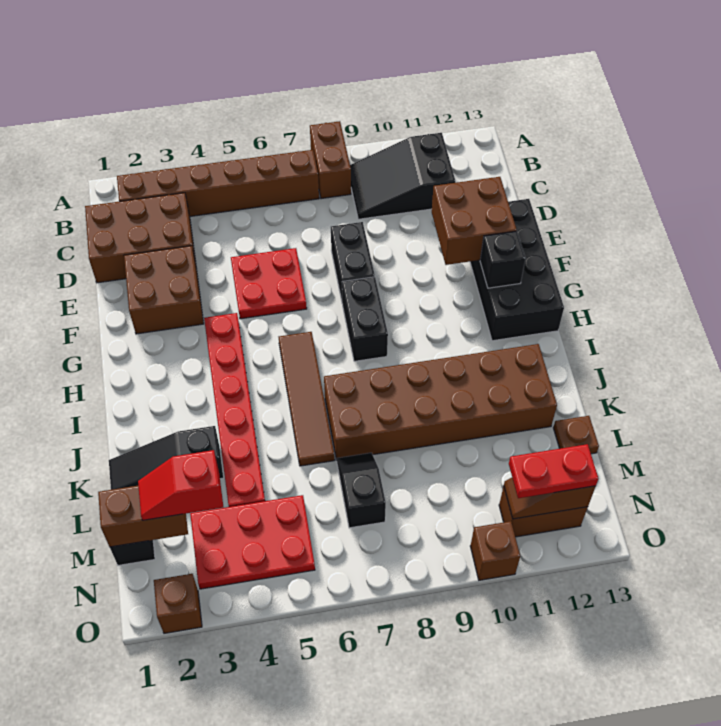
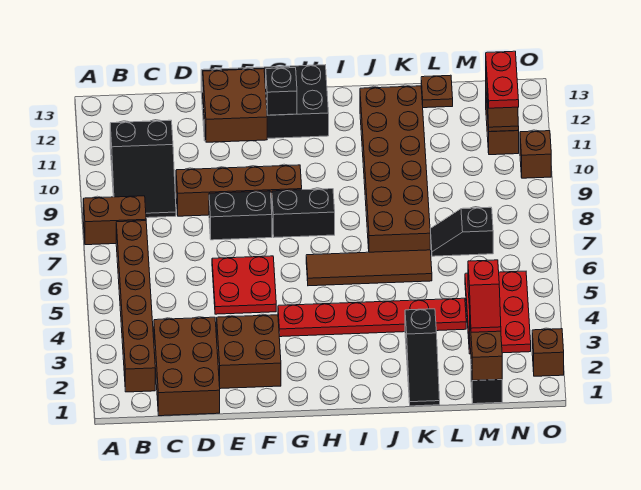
none -> brown brick D9:G9 level 1

